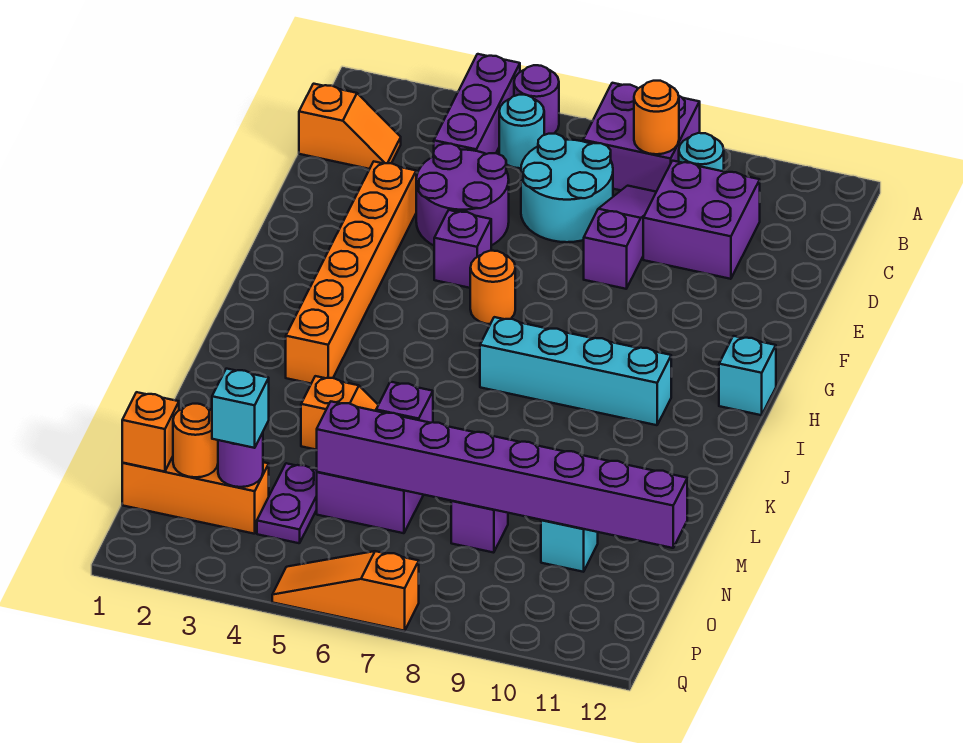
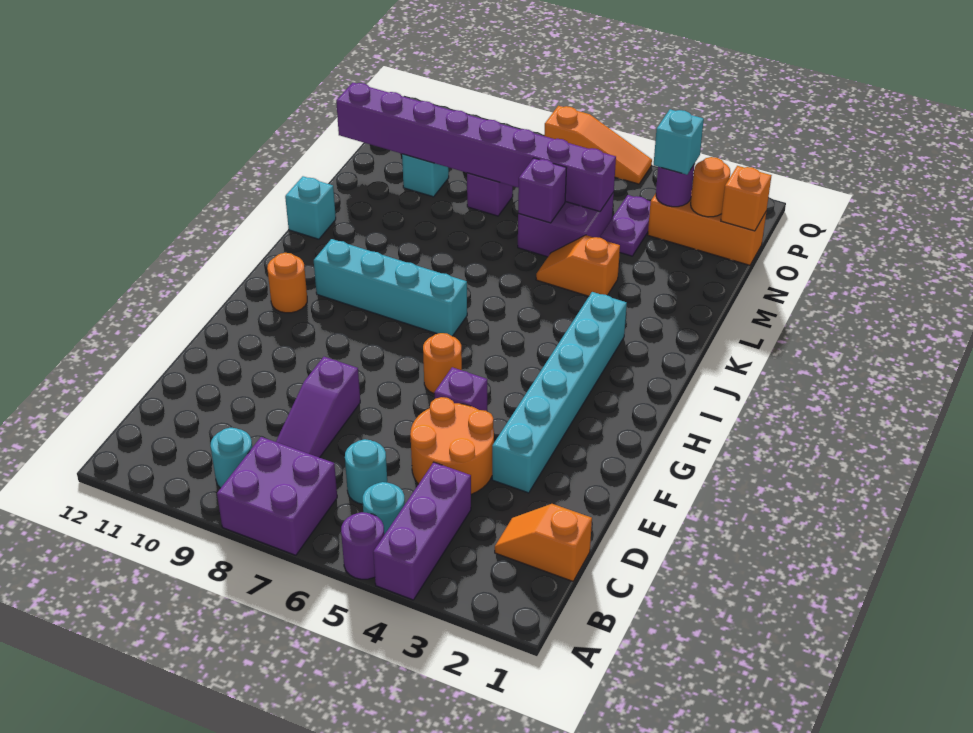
orange round brick B8 level 2 -> orange round brick H11 level 1
cyan round brick C6:D7 level 1 -> cyan round brick C6 level 1
purple brick C9:D10 level 1 -> none
purple round brick D4:E5 level 1 -> orange round brick D4:E5 level 1
orange brick E3:J3 level 1 -> cyan brick E3:J3 level 1
cyan brick H12 level 1 -> cyan brick K12 level 1

